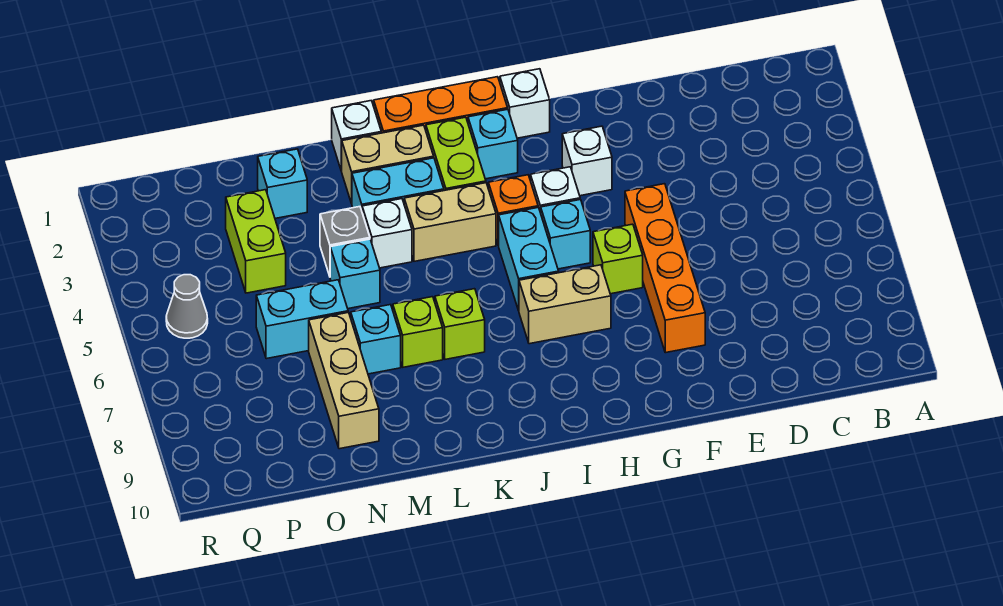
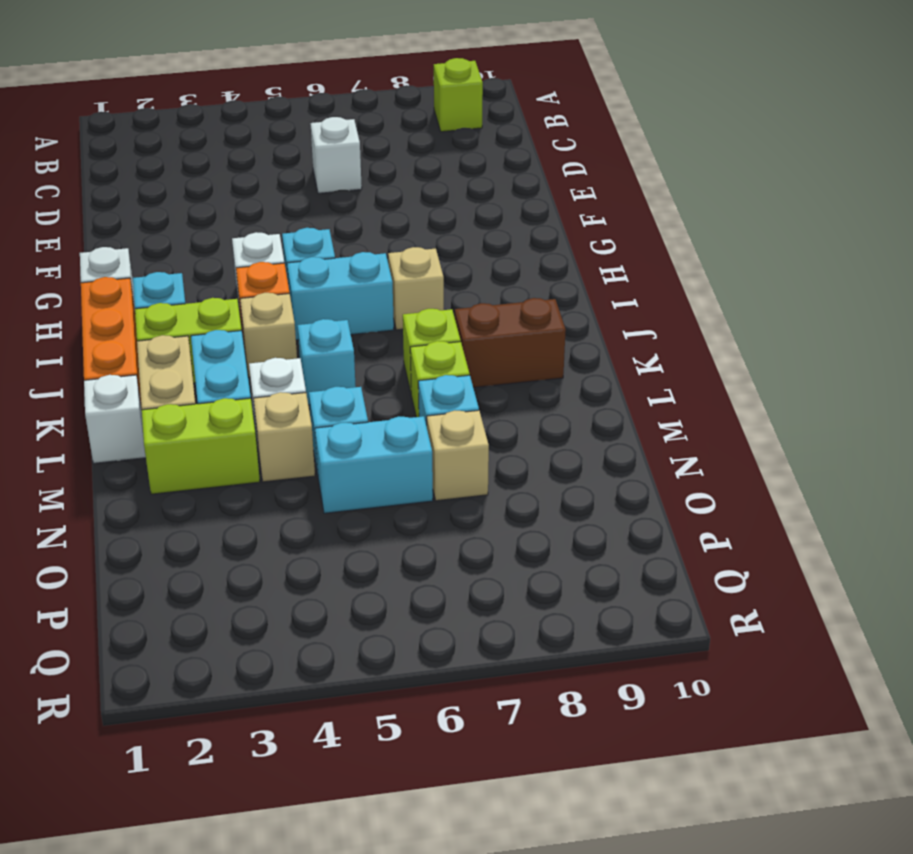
orange brick F5:F8 level 1 -> none
white brick G3 level 1 -> white brick D6 level 1
lime brick G6 level 1 -> lime brick B9 level 1
tan brick H7:I7 level 1 -> tan brick I7 level 1
tan brick J4:K4 level 1 -> tan brick J4 level 1
none -> brown brick K8:K9 level 1
grey brick M4 level 1 -> tan brick M4 level 1
cyan brick N2 level 1 -> cyan brick K5 level 1
cyan brick N6:O6 level 1 -> cyan brick N5:N6 level 1
tan brick N7:N9 level 1 -> tan brick N7 level 1
lime brick O3:O4 level 1 -> lime brick M2:M3 level 1
grey cone Q5 level 1 -> none

